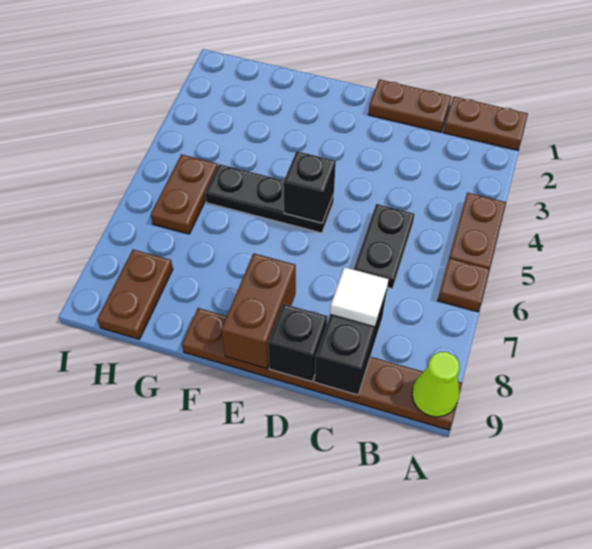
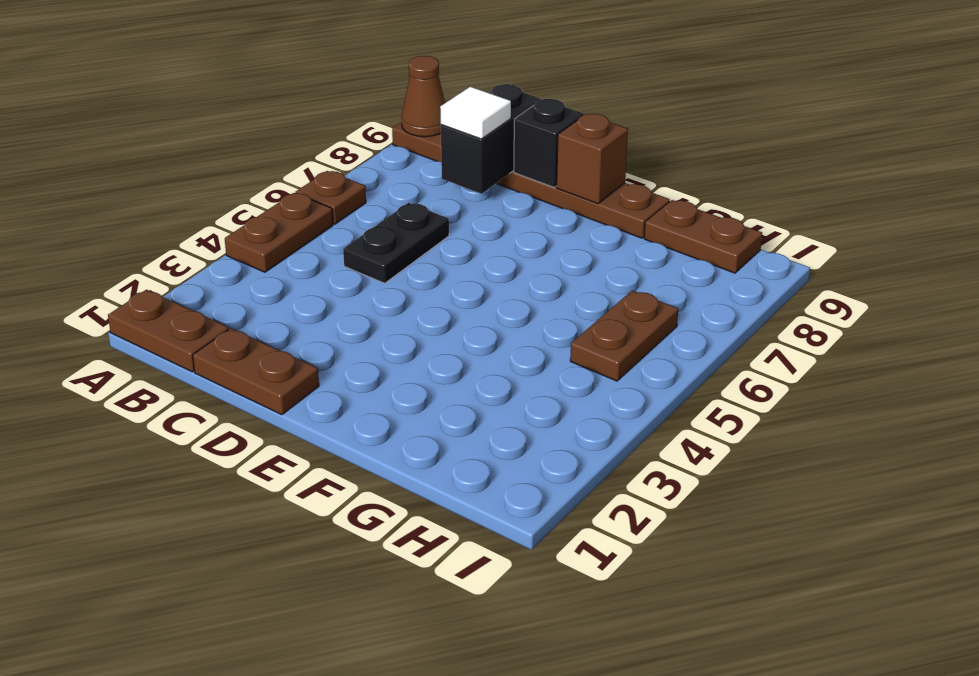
lime cone A9 level 2 -> brown cone A9 level 2
black plate E5:G5 level 1 -> none
black brick E5 level 2 -> none
brown brick E8:E9 level 2 -> brown brick E9 level 2
brown plate H8:H9 level 1 -> brown plate G9:H9 level 1

